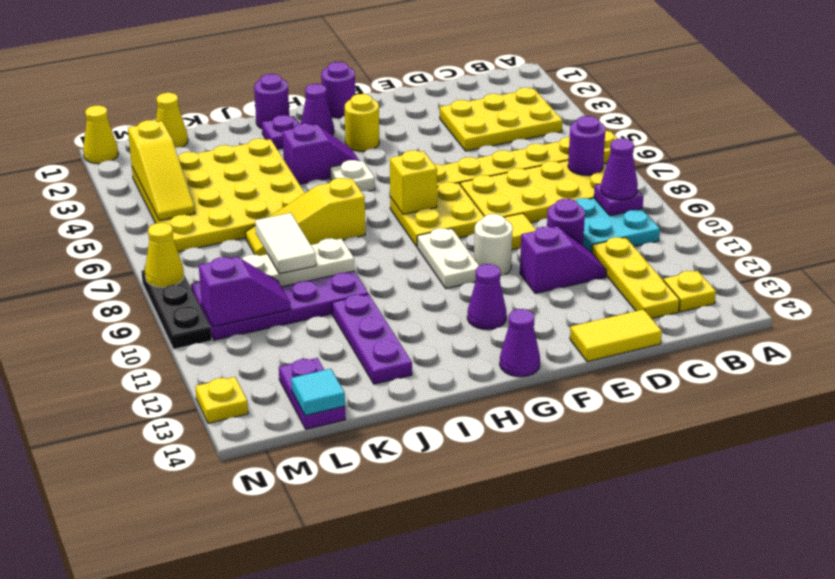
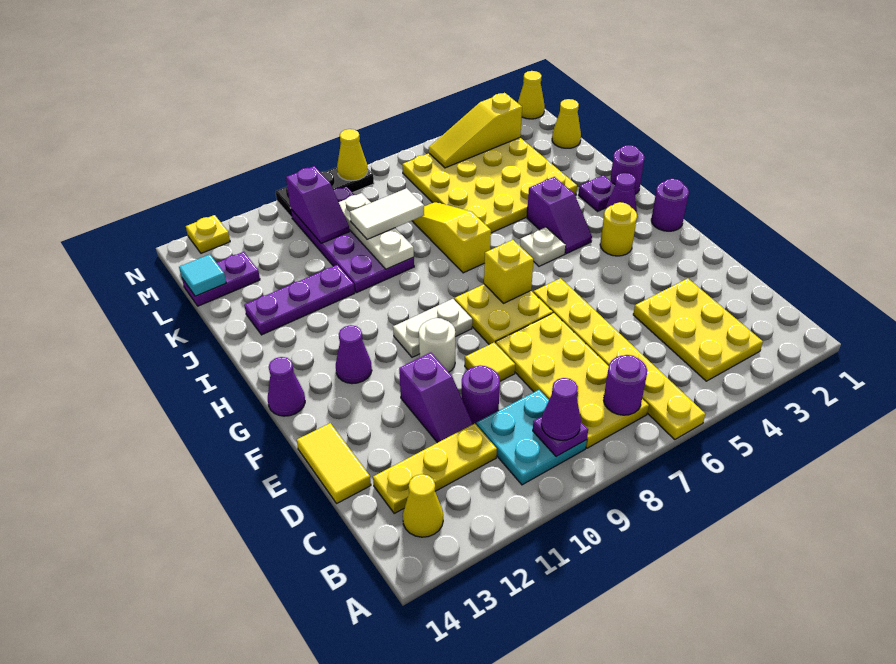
yellow plate B13 level 1 -> yellow cone B13 level 1

